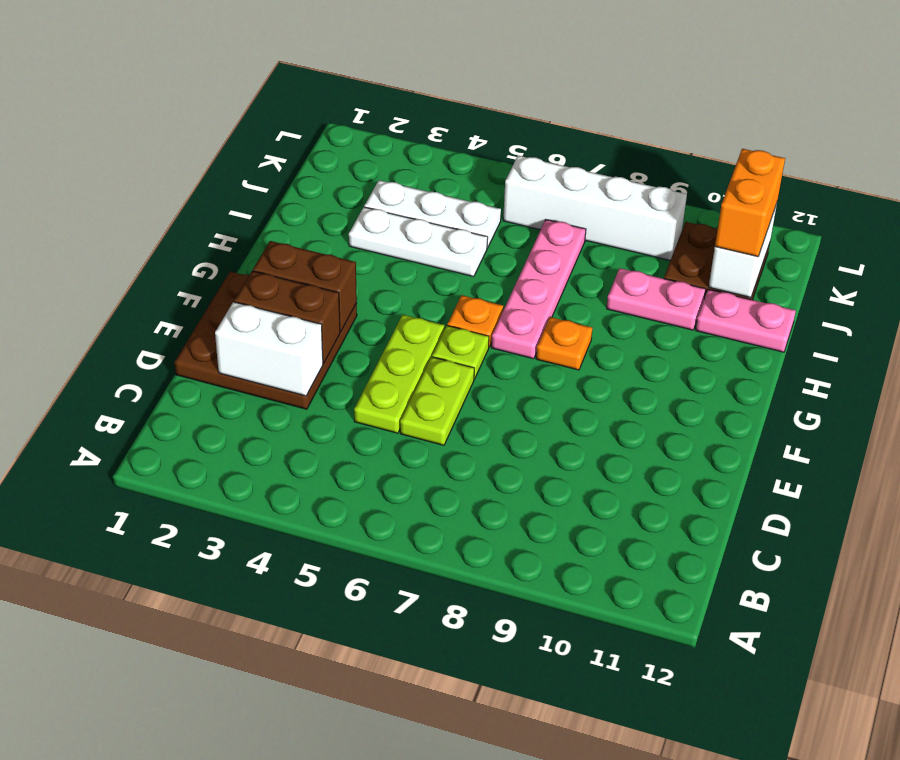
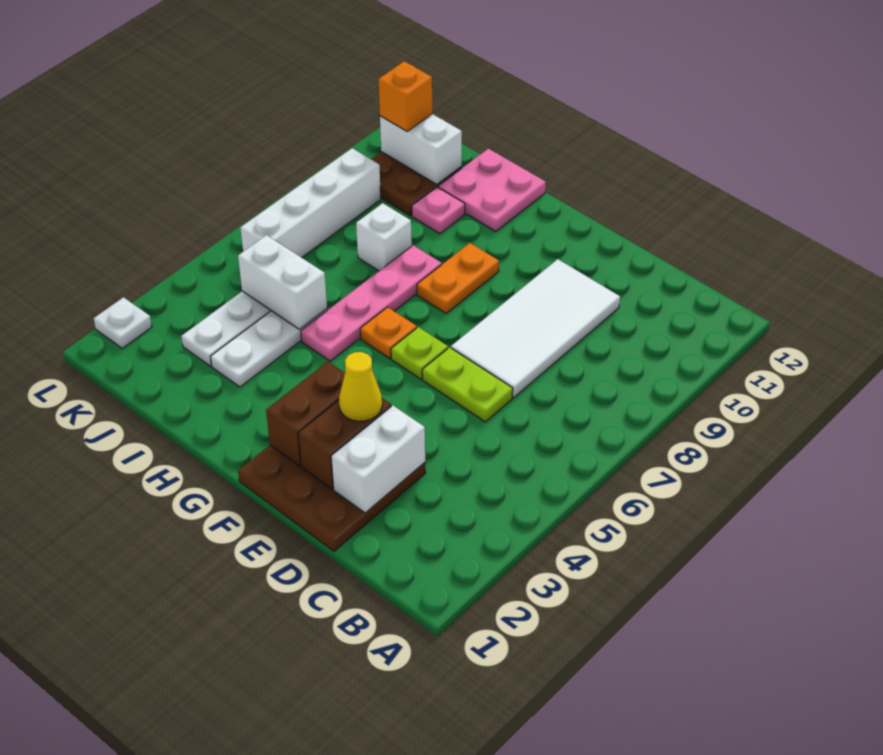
lime plate D5:F5 level 1 -> none
none -> white tile D7:E10 level 1
none -> yellow cone E3 level 3
pink plate G7:J7 level 1 -> pink plate H5:H8 level 1
orange plate G8 level 1 -> orange plate G8:G9 level 1
none -> white brick I5:J5 level 2
none -> white brick I8 level 1
pink plate I9:I10 level 1 -> pink plate I10 level 1
pink plate I11:I12 level 1 -> pink plate H11:I12 level 1
orange brick J11:K11 level 3 -> orange brick K11 level 3
none -> white plate L2 level 1

